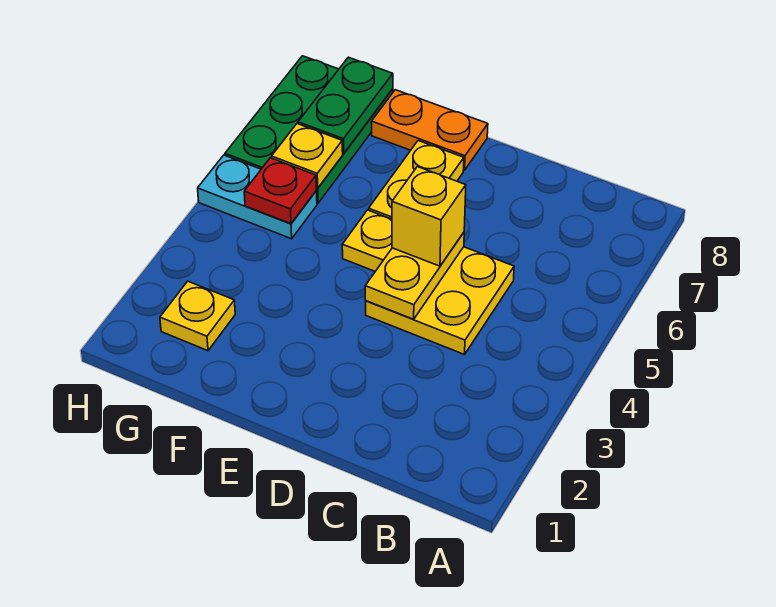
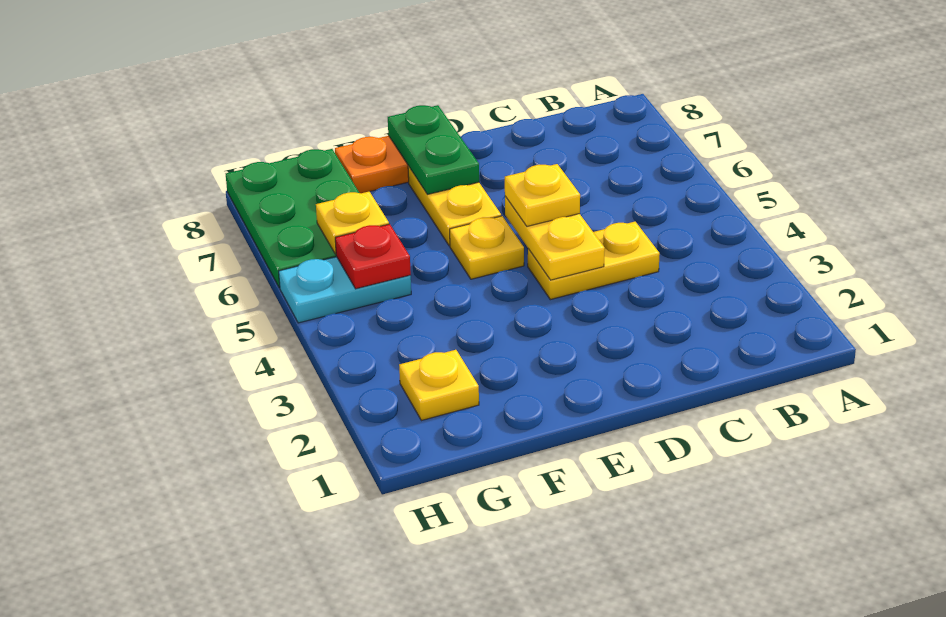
yellow plate C4:D5 level 1 -> yellow plate C4:D4 level 1
yellow brick D5 level 3 -> yellow plate D5 level 3
green plate G7:G8 level 2 -> green plate E7:E8 level 2

